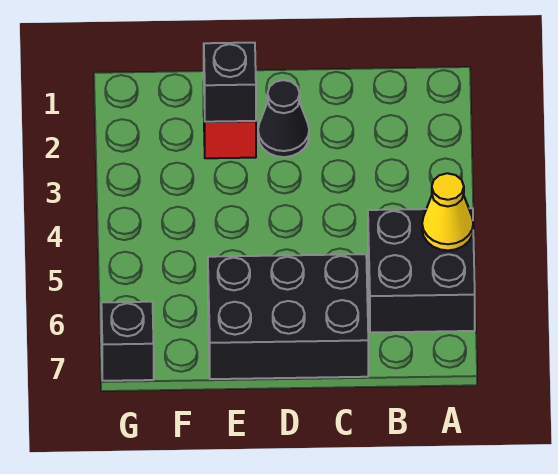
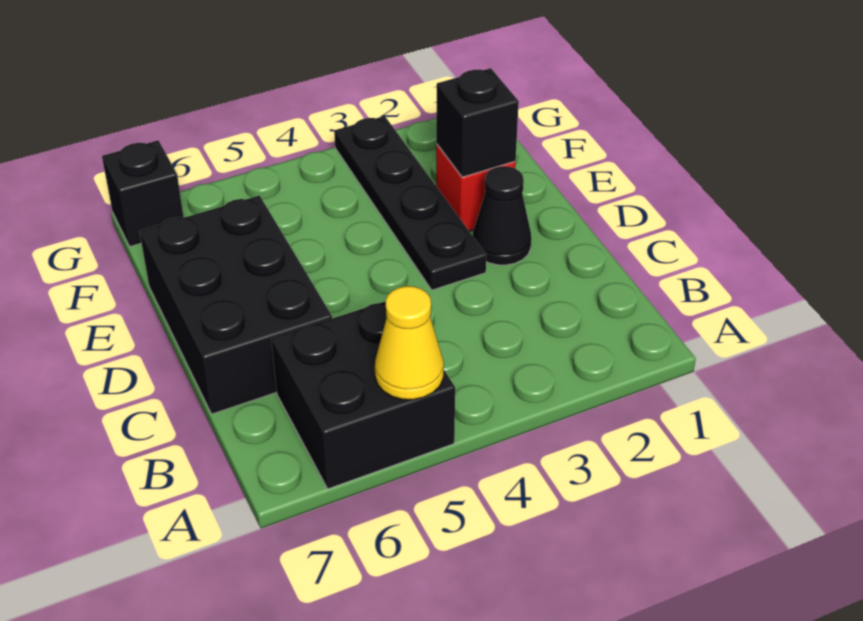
none -> black plate D3:G3 level 1

